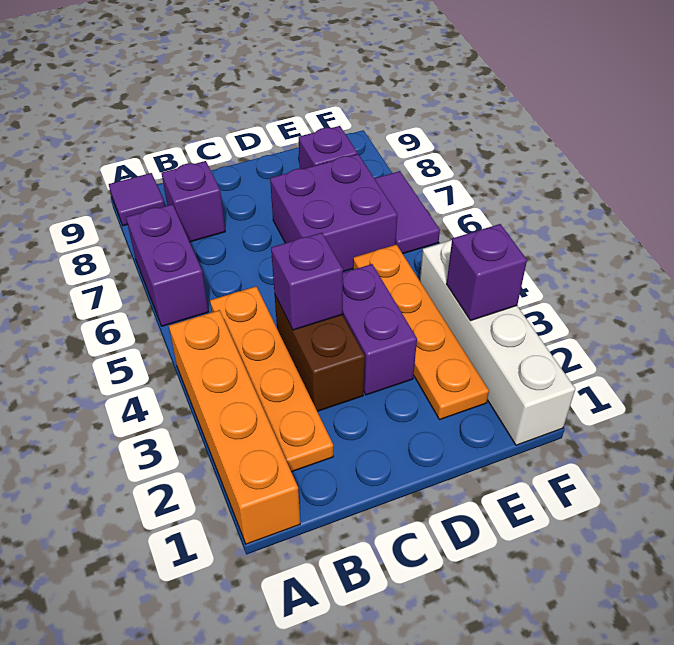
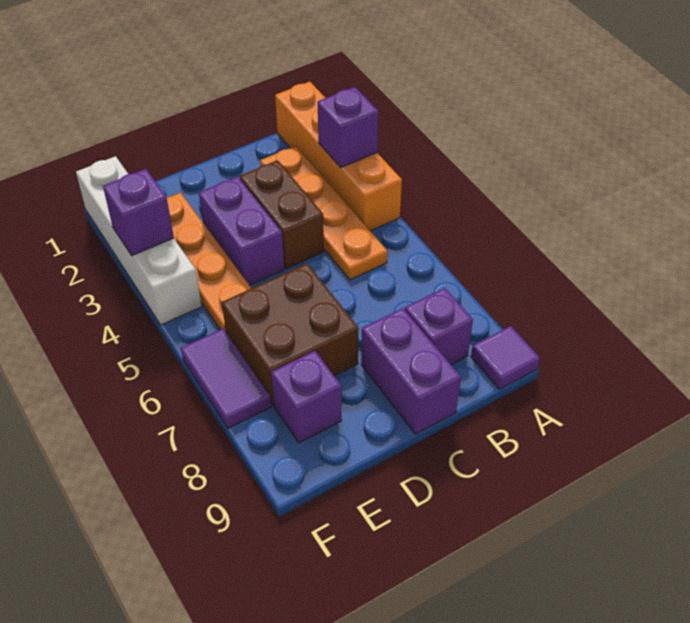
purple brick A6:A7 level 1 -> purple brick C8:C9 level 1
purple brick C4 level 2 -> purple brick A3 level 2
purple brick D6:E7 level 1 -> brown brick D6:E7 level 1

